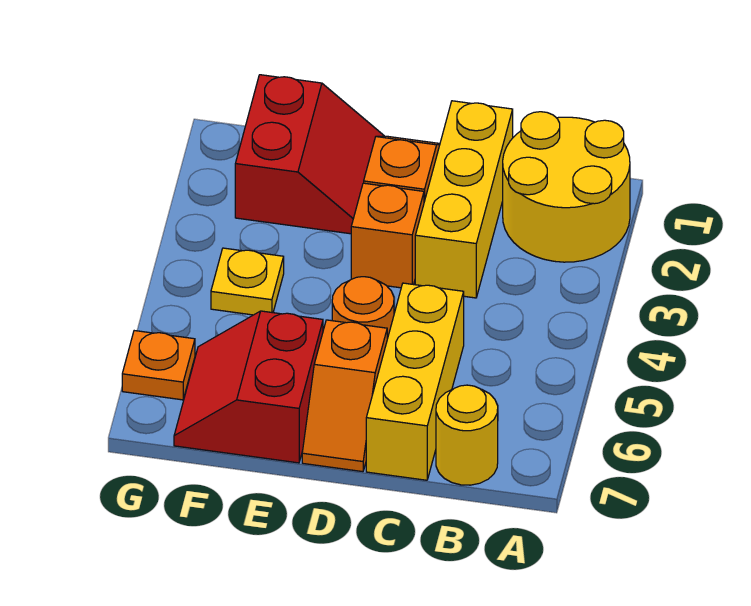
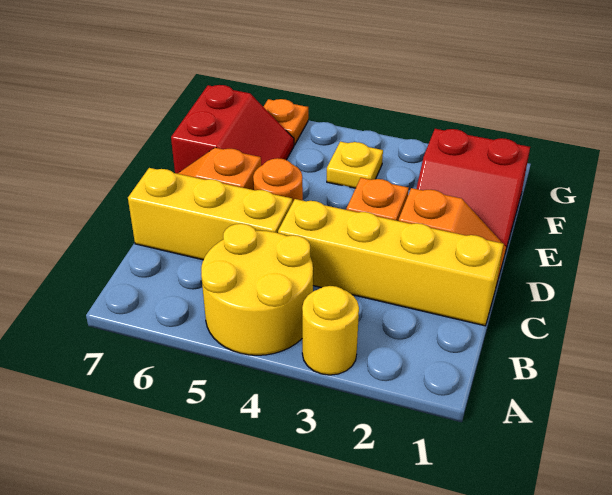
yellow round brick A1:B2 level 1 -> yellow round brick A4:B5 level 1
yellow round brick B7 level 1 -> yellow round brick A3 level 1
yellow brick C1:C3 level 1 -> yellow brick C1:C4 level 1
red slope E6:F7 level 1 top E -> red slope E6:F7 level 1 top 7

